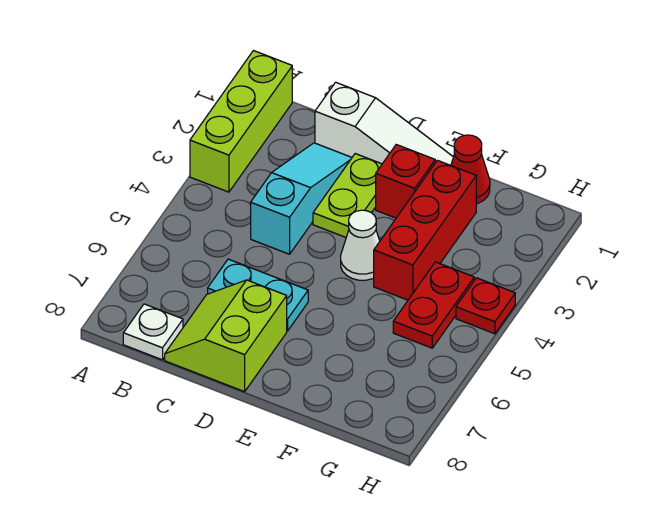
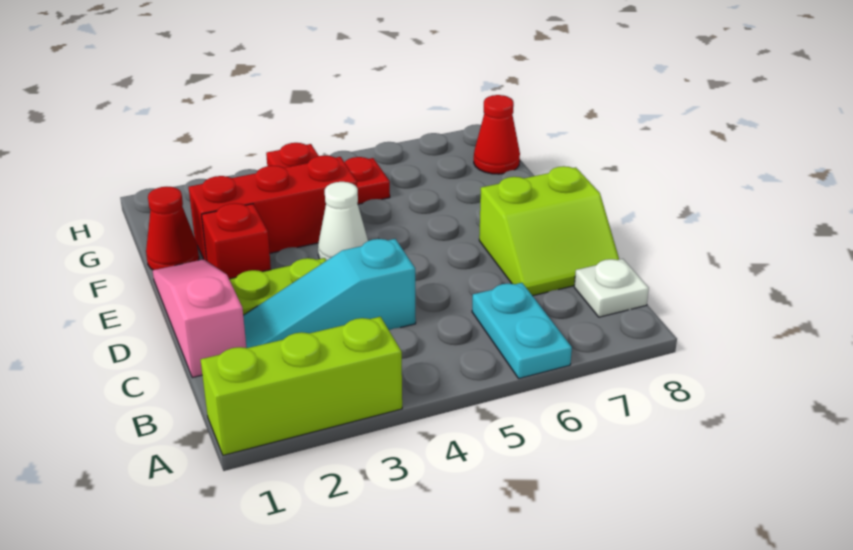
white slope C1:E1 level 1 top C -> pink slope C1:E1 level 1 top C
cyan plate C6:D6 level 1 -> cyan plate A6:B6 level 1
none -> red cone G8 level 1

